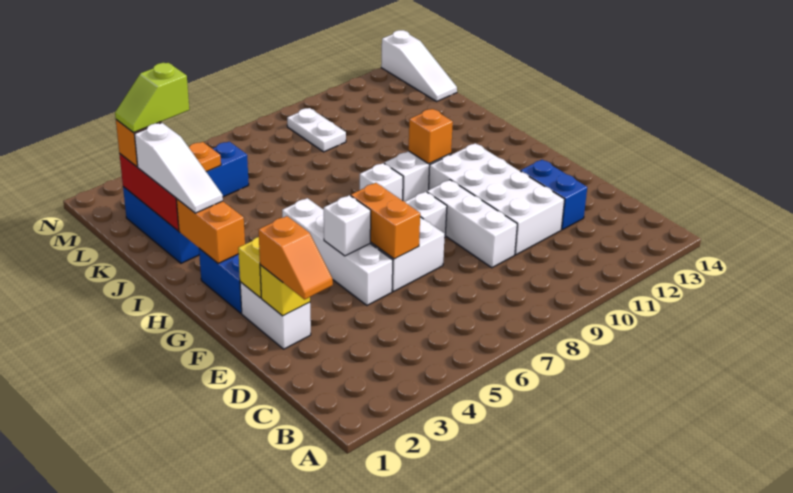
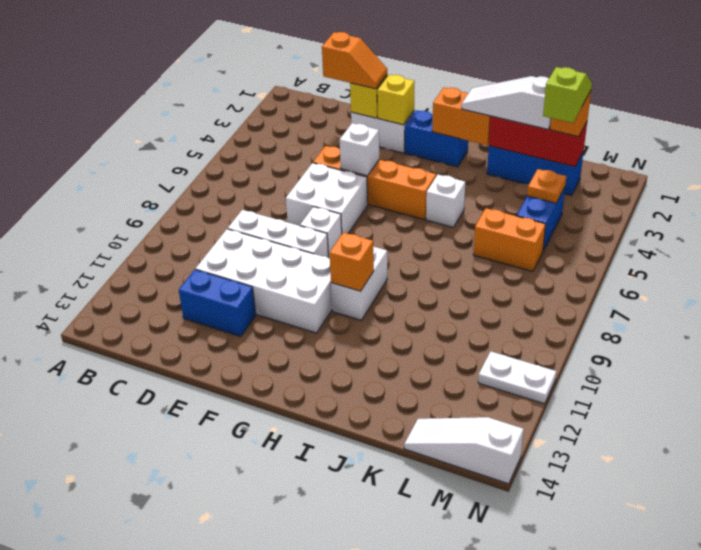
orange slope D2:E2 level 3 top E -> orange slope D2:E2 level 3 top D
white brick E5:H5 level 1 -> orange brick E5:H5 level 1
orange brick E6:F6 level 2 -> orange brick K6:L6 level 1
white brick H8 level 1 -> white brick I5 level 1
white plate L9:M9 level 1 -> white plate M11:N11 level 1

